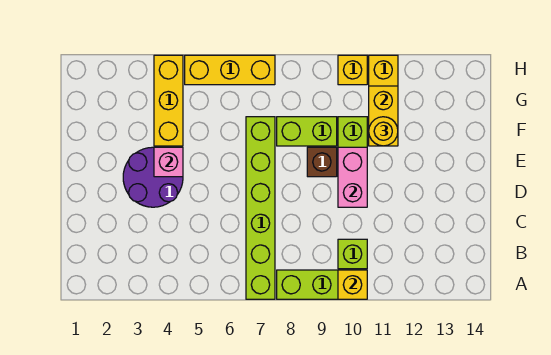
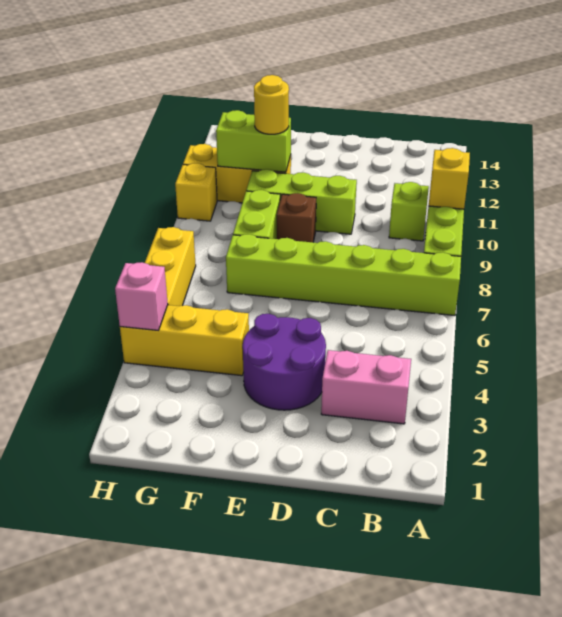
pink brick D10:E10 level 2 -> pink brick B3:C3 level 1
pink brick E4 level 2 -> pink brick H4 level 2
yellow brick F11:G11 level 2 -> lime brick F11:G11 level 2

